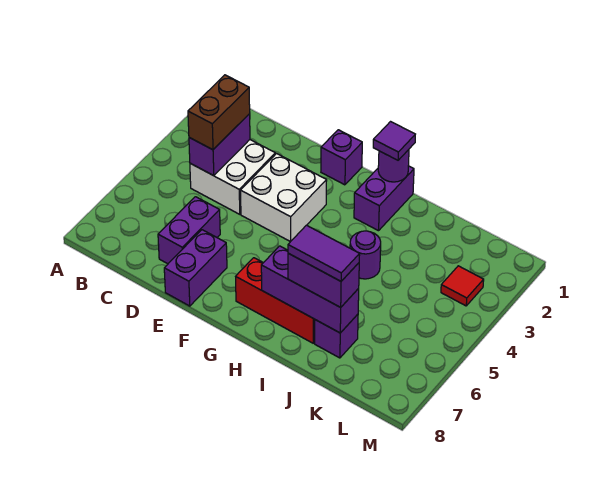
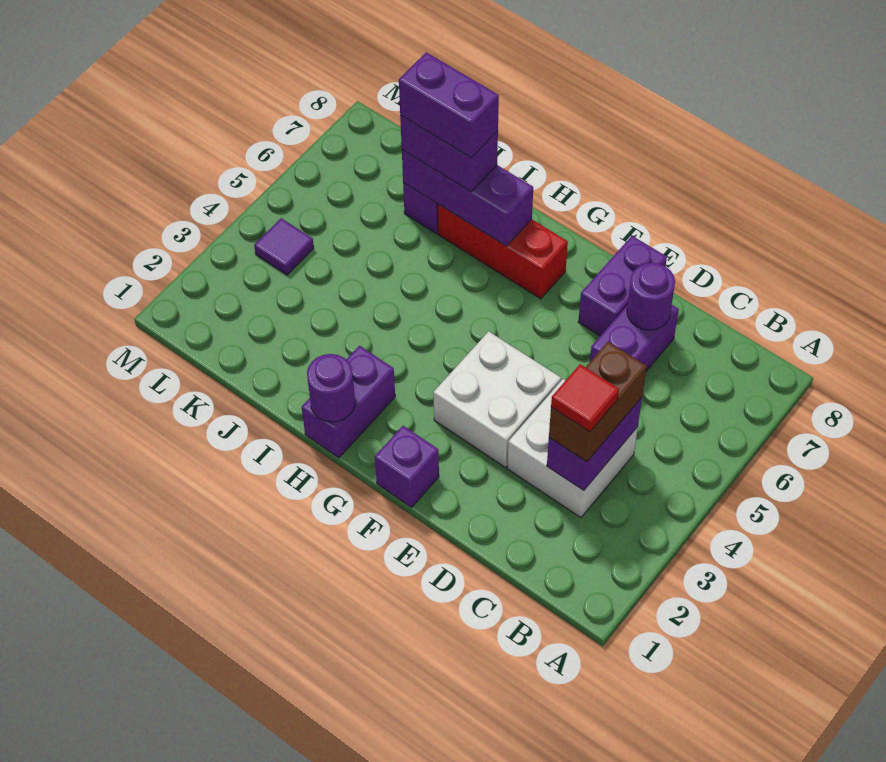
purple tile H1 level 3 -> purple tile L4 level 1
purple round brick I4 level 1 -> purple round brick D7 level 2
purple tile I7:J7 level 4 -> purple brick I7:J7 level 4
red tile L3 level 1 -> red tile C3 level 4

